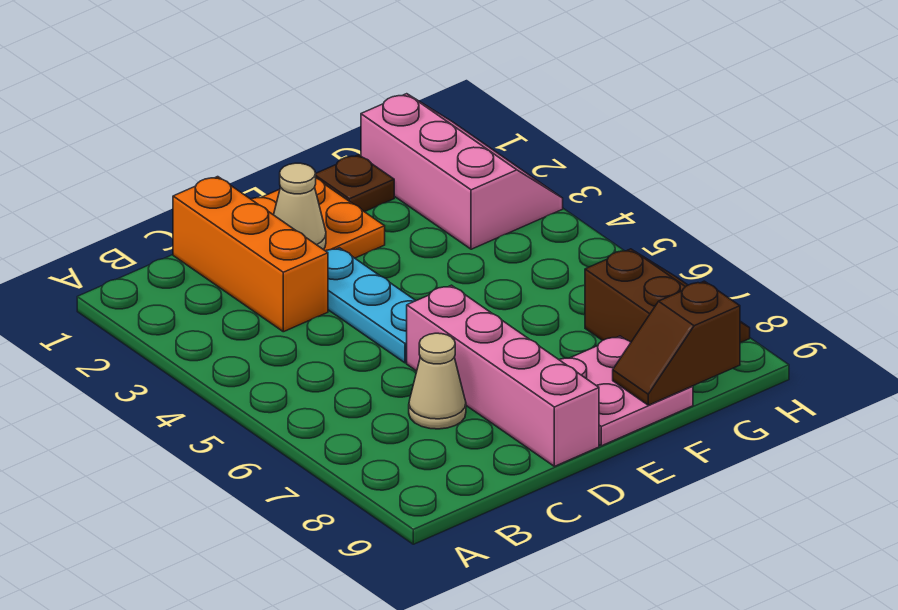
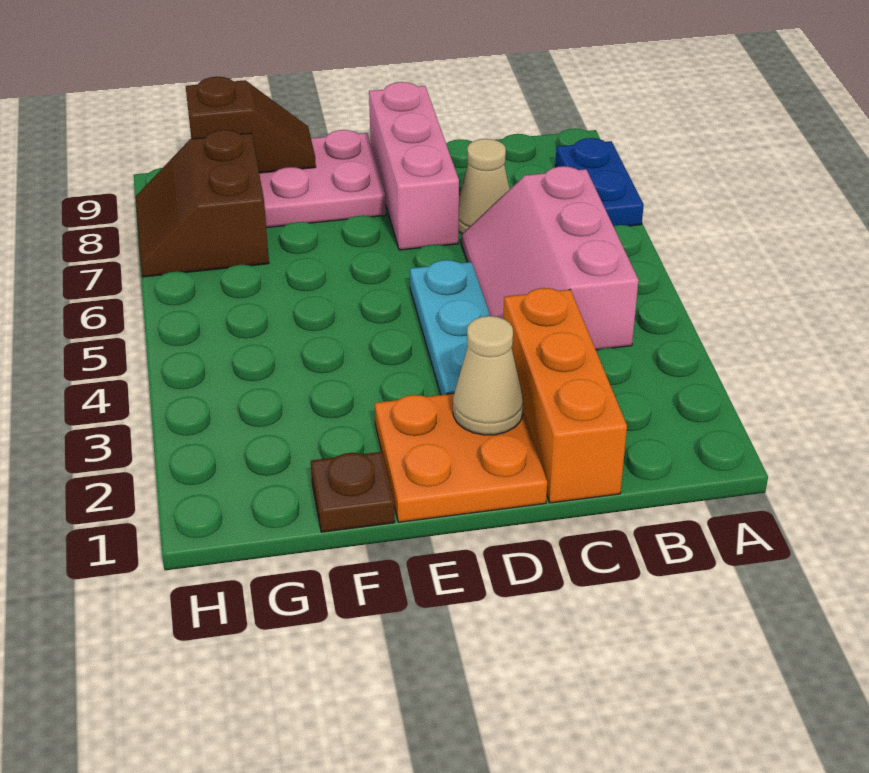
none -> blue plate A7:A8 level 1
pink brick D6:D9 level 1 -> pink brick D7:D9 level 1
pink slope G1:H3 level 1 top G -> pink slope B4:C6 level 1 top B

